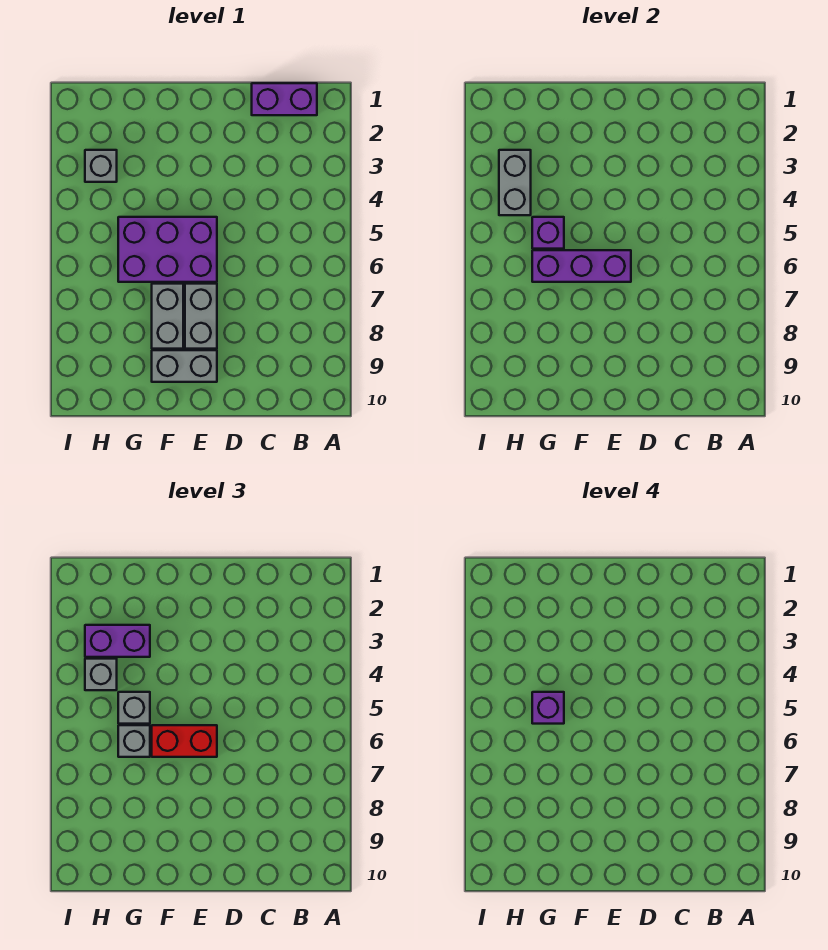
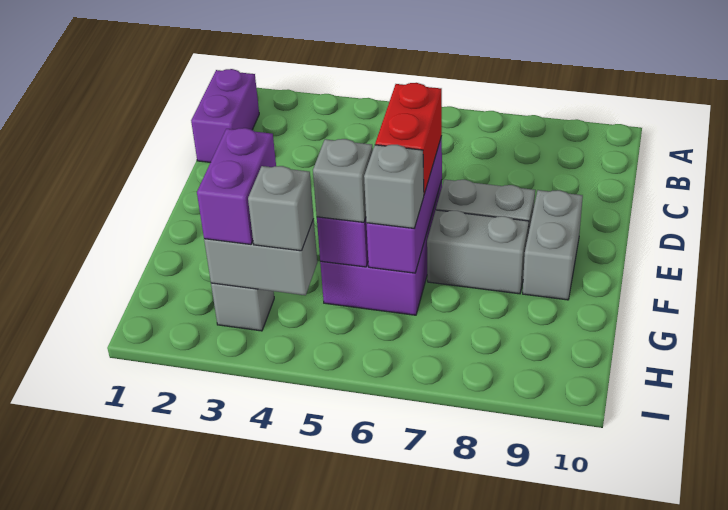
purple brick G5 level 4 -> none

